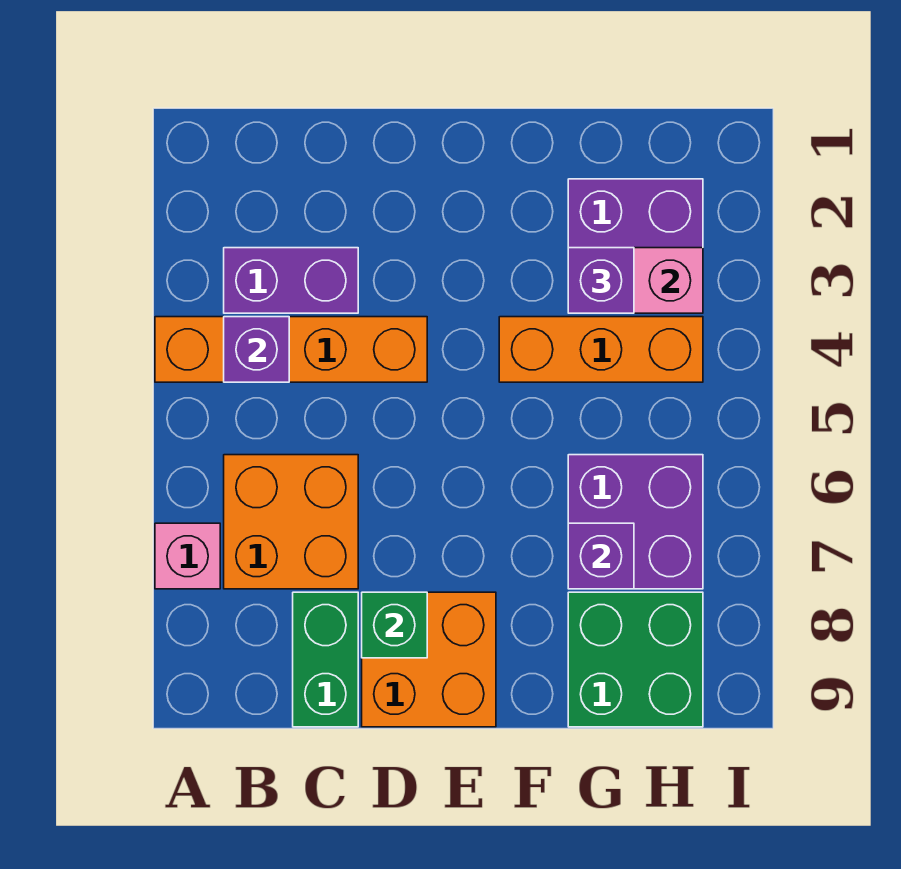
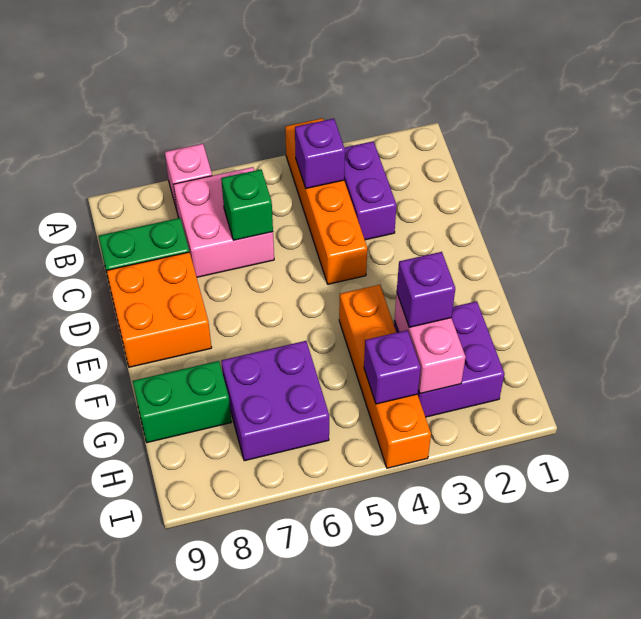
orange brick B6:C7 level 1 -> pink brick B6:C7 level 1
green brick D8 level 2 -> green brick C6 level 2
orange brick F4:H4 level 1 -> orange brick F4:I4 level 1
purple brick G7 level 2 -> purple brick H4 level 2
green brick G8:H9 level 1 -> green brick G8:G9 level 1

